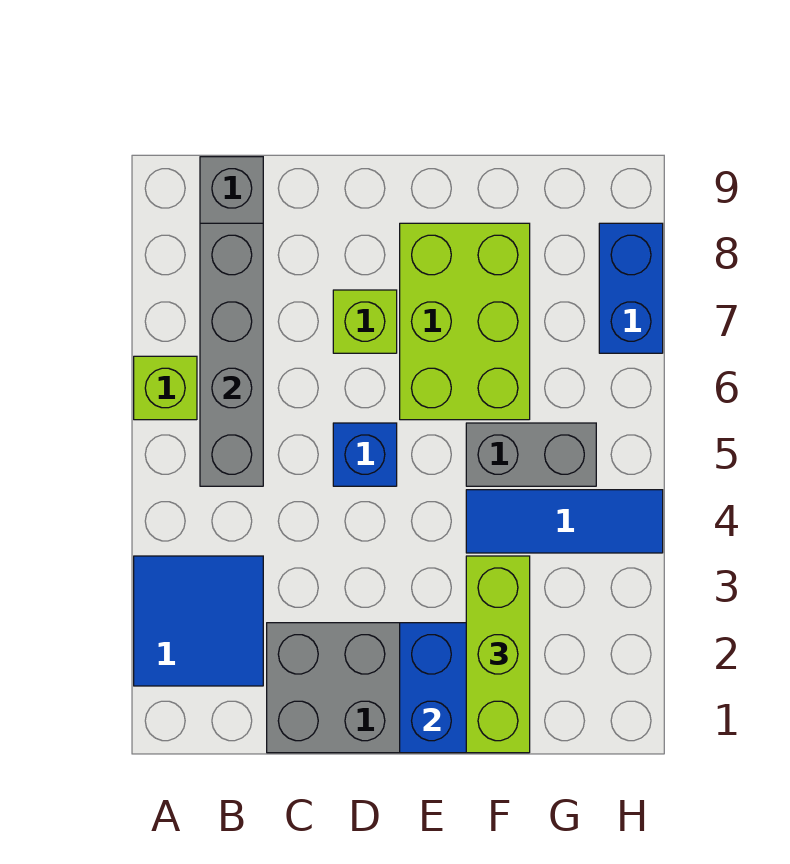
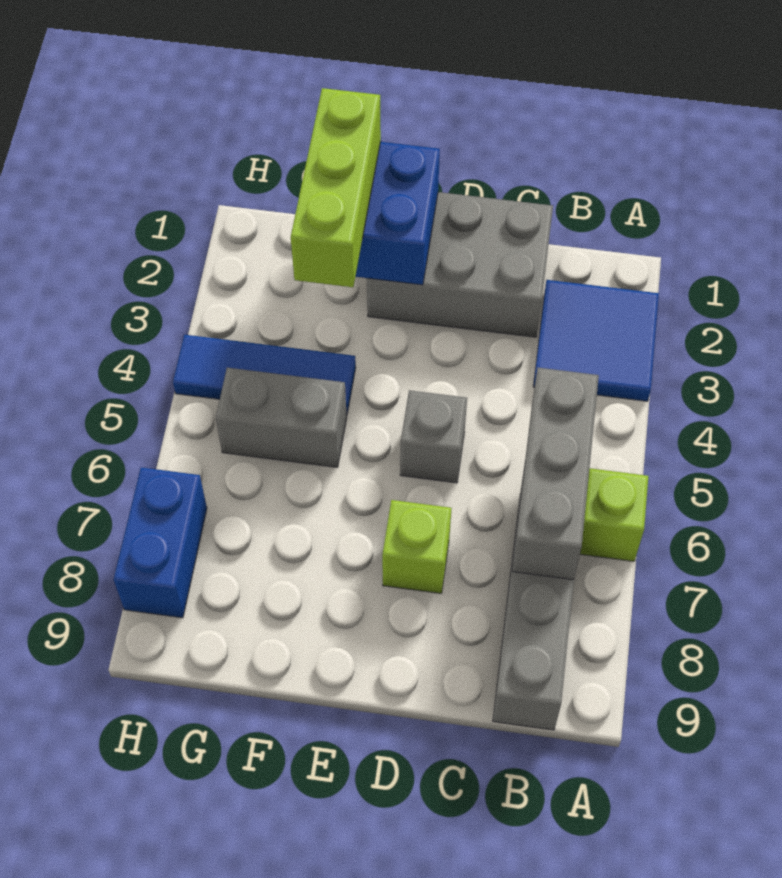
grey brick B5:B8 level 2 -> grey brick B5:B7 level 2
blue brick D5 level 1 -> grey brick D5 level 1
lime brick E6:F8 level 1 -> none

